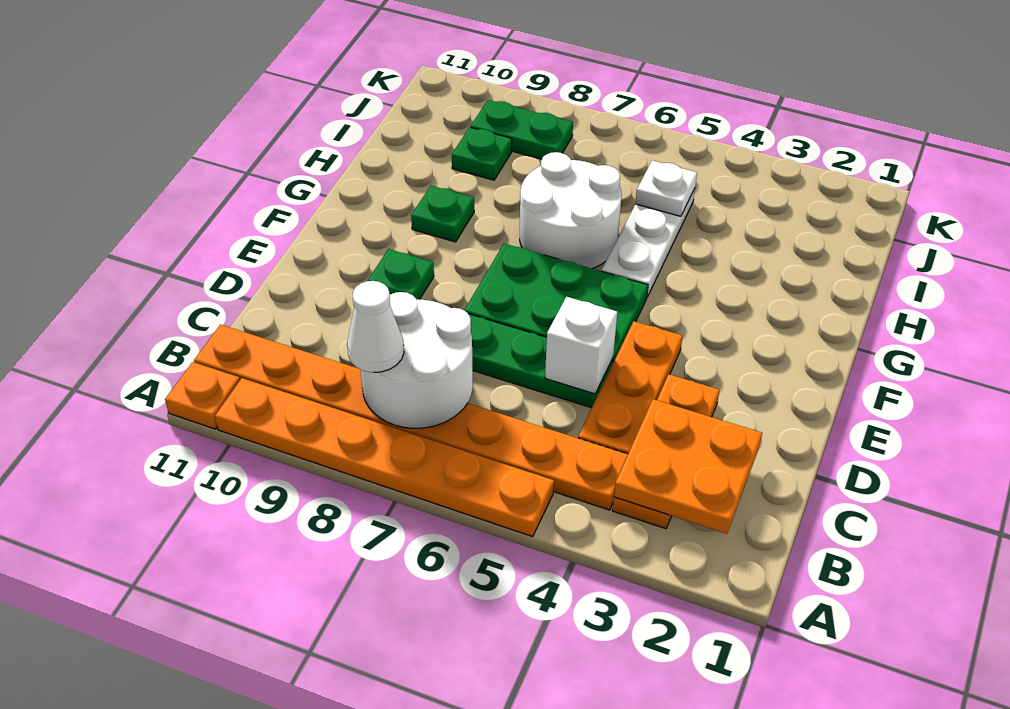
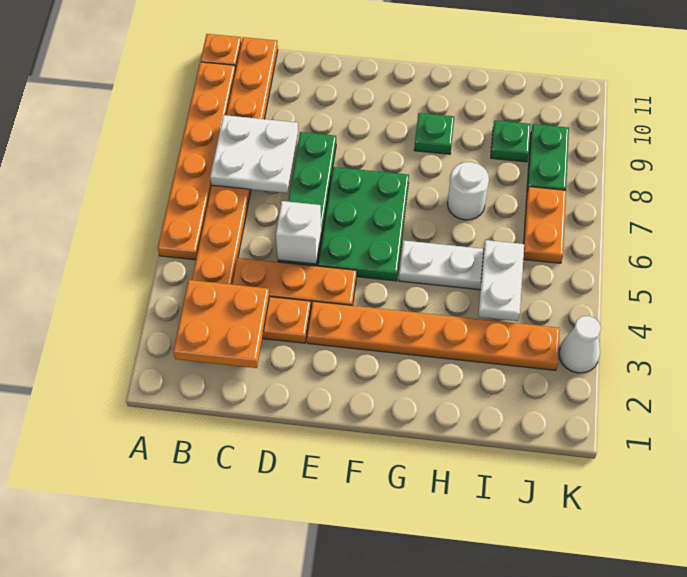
white round brick B7:C8 level 2 -> white plate B7:C8 level 2
white cone B8 level 3 -> white cone K3 level 1
none -> orange plate E3:J3 level 1
green plate E9 level 1 -> none
white round brick G6:H7 level 1 -> white round brick H7 level 1
white plate I5 level 2 -> white plate I4:I5 level 2
none -> orange plate J6:J7 level 1

